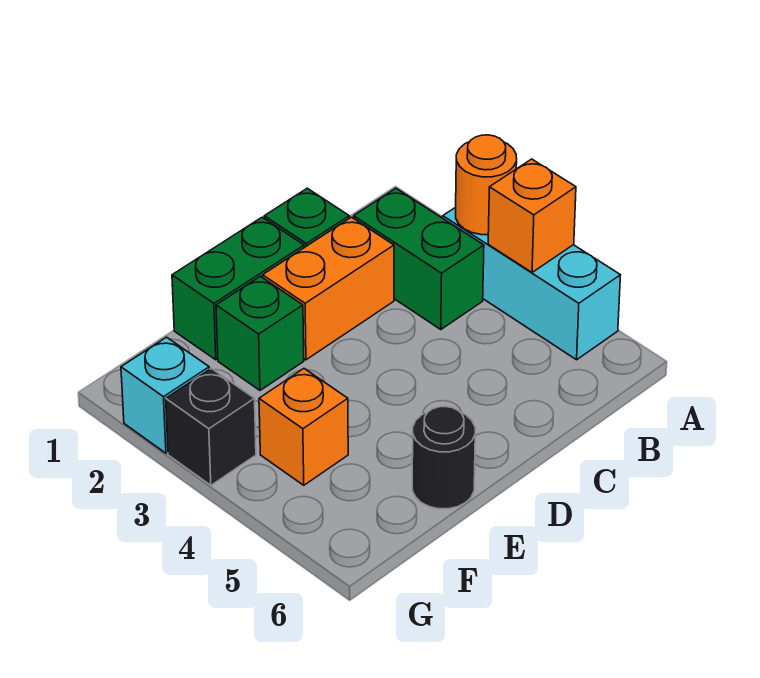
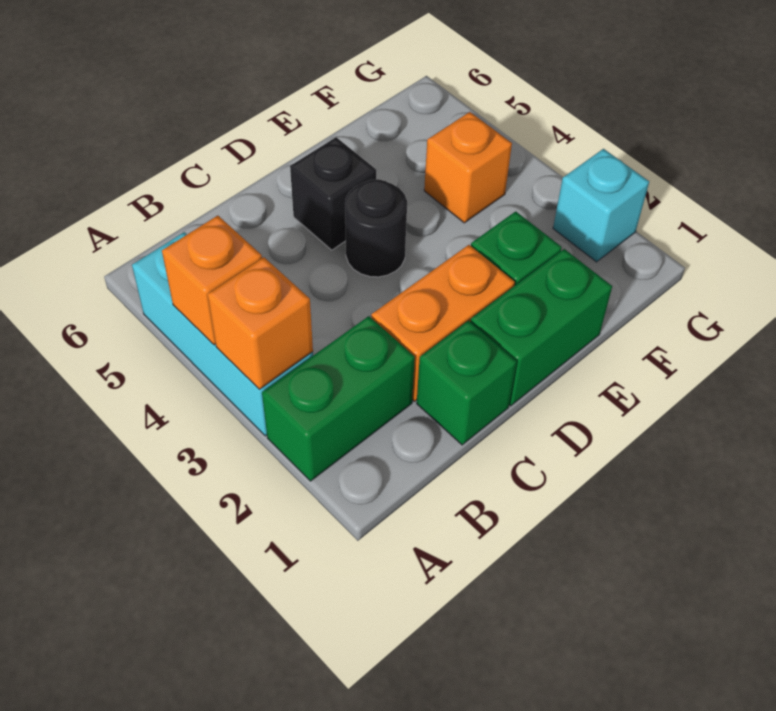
orange round brick A3 level 2 -> orange brick A3 level 2
green brick B2:B3 level 1 -> green brick A2:B2 level 1
black round brick E6 level 1 -> black round brick D4 level 1
black brick G3 level 1 -> black brick D5 level 1

